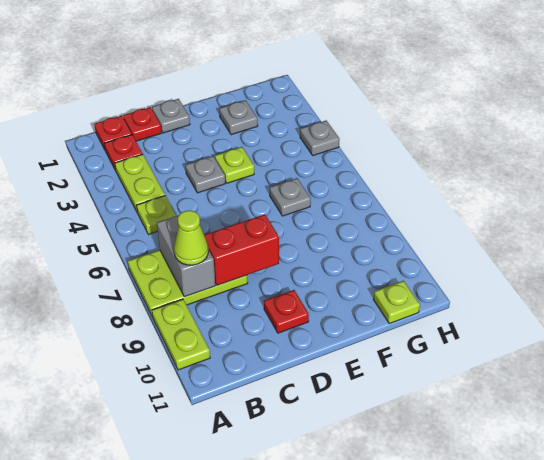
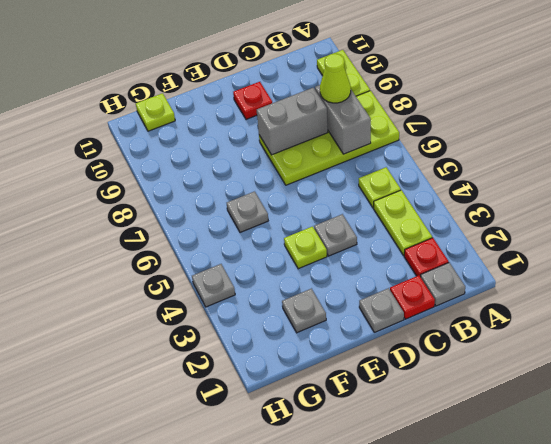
lime plate A7:C8 level 1 -> lime plate A7:D8 level 1
red plate B1 level 1 -> grey plate B1 level 1
red brick C8:D8 level 2 -> grey brick C8:D8 level 2

